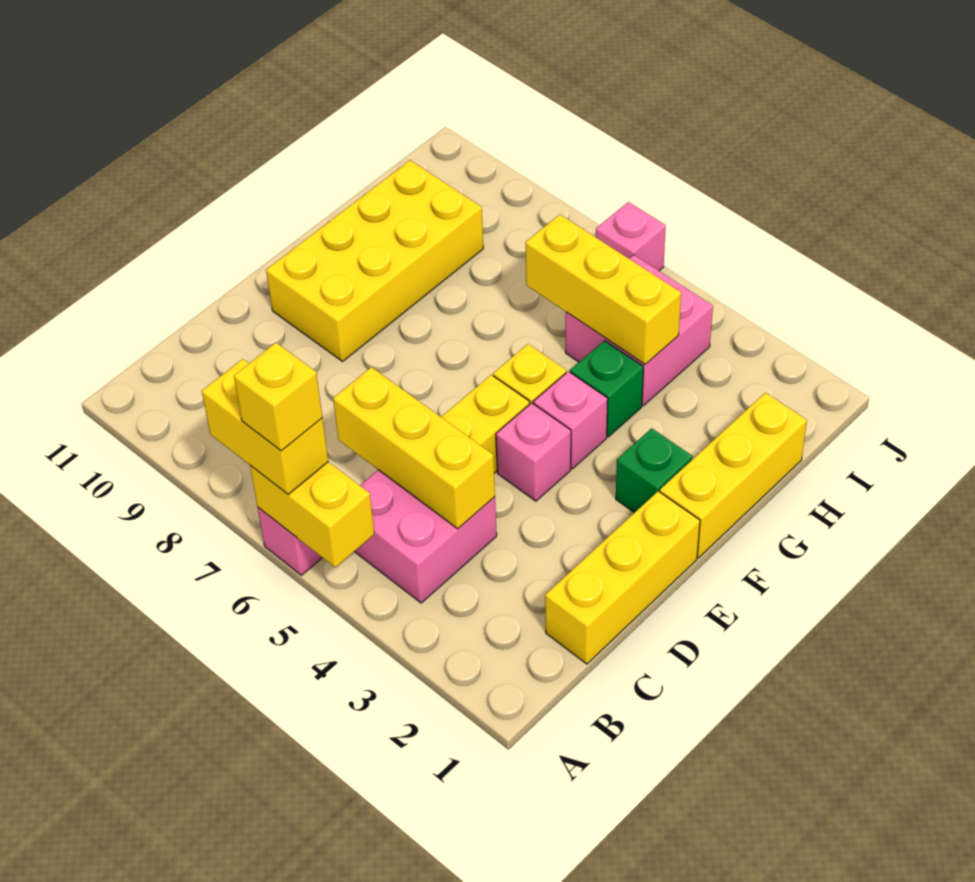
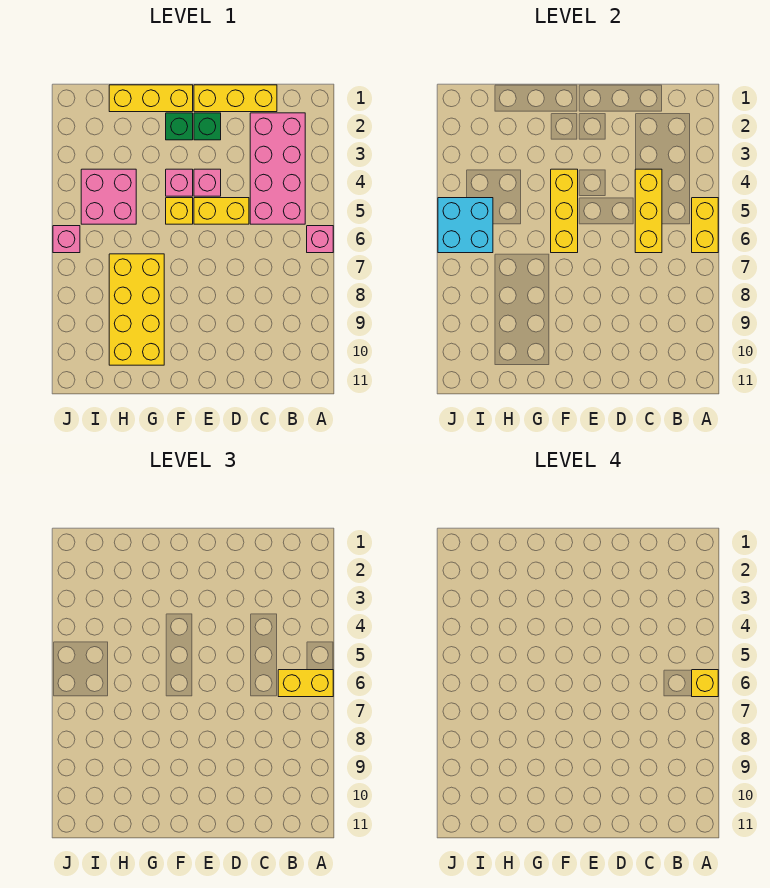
yellow brick A6:A7 level 3 -> yellow brick A6:B6 level 3
pink brick B4:C5 level 1 -> pink brick B2:C5 level 1
yellow brick E9:H10 level 1 -> yellow brick G7:H10 level 1
green brick G4 level 1 -> green brick E2 level 1
yellow brick H4:H6 level 2 -> yellow brick F4:F6 level 2
none -> cyan brick I5:J6 level 2

